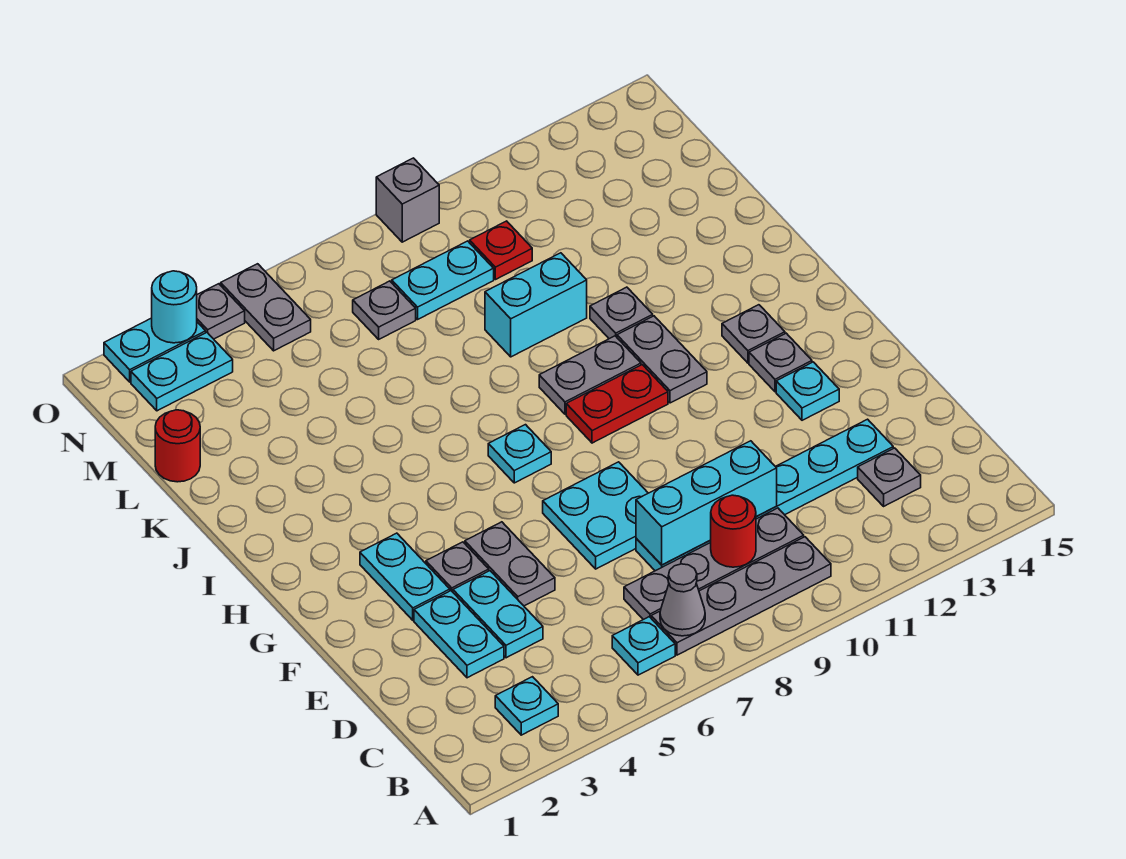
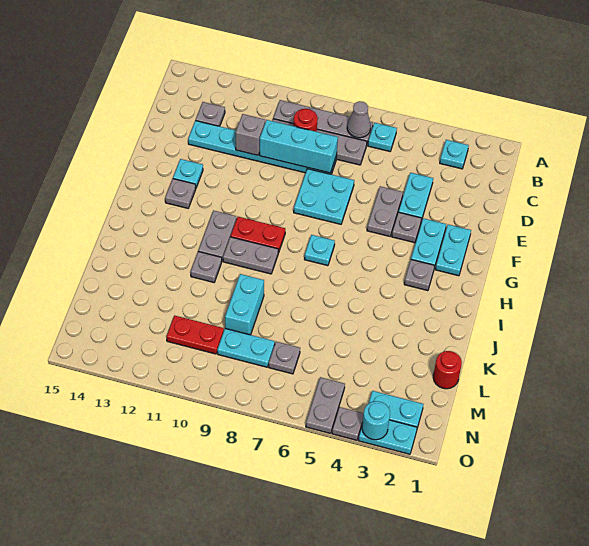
cyan plate D3:E3 level 1 -> cyan plate F2:G2 level 1
grey plate H13 level 1 -> grey plate H3 level 1
cyan brick K9:K10 level 1 -> cyan brick K9:L9 level 1
red plate M10 level 1 -> red plate M10:M11 level 1
grey brick O9 level 1 -> grey brick D11 level 2

